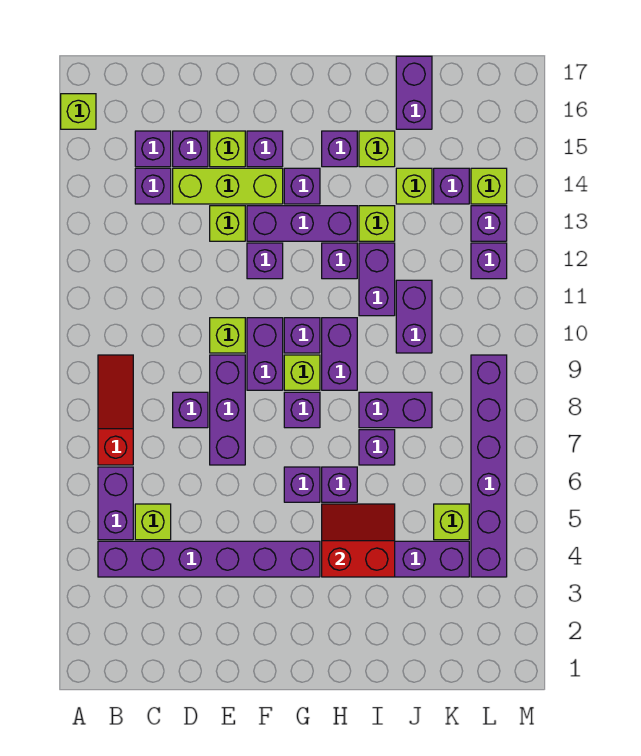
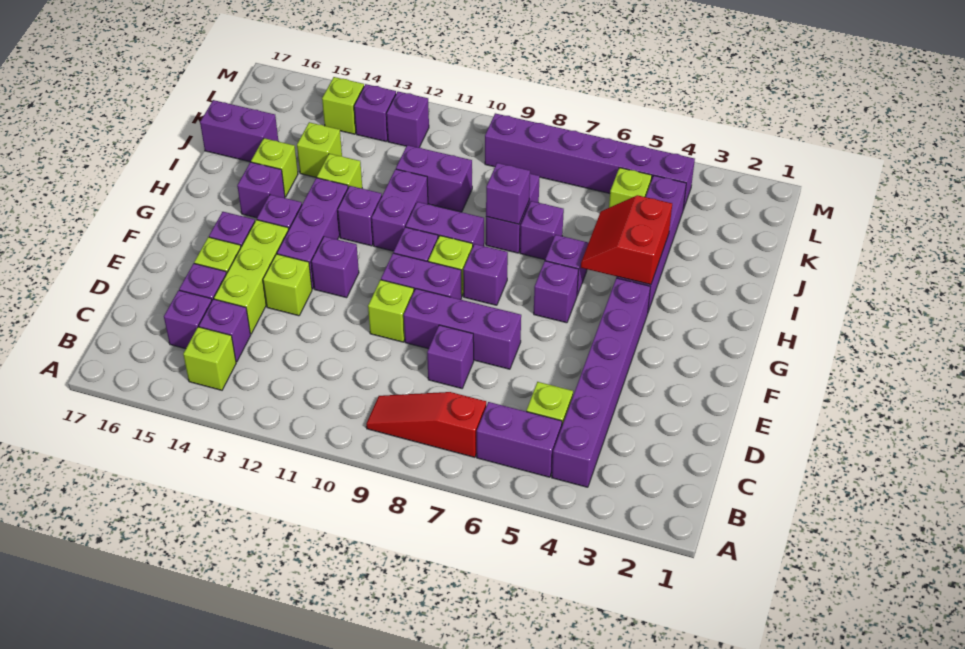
lime brick A16 level 1 -> lime brick B14 level 1
purple brick I11:I12 level 1 -> purple brick H11:I11 level 1
purple brick K14 level 1 -> purple brick I8 level 2

